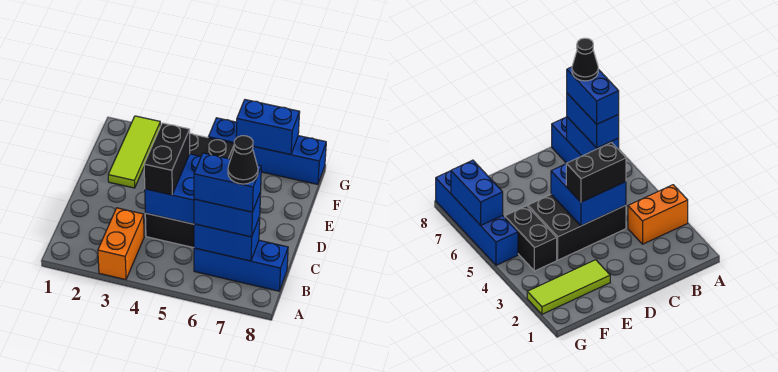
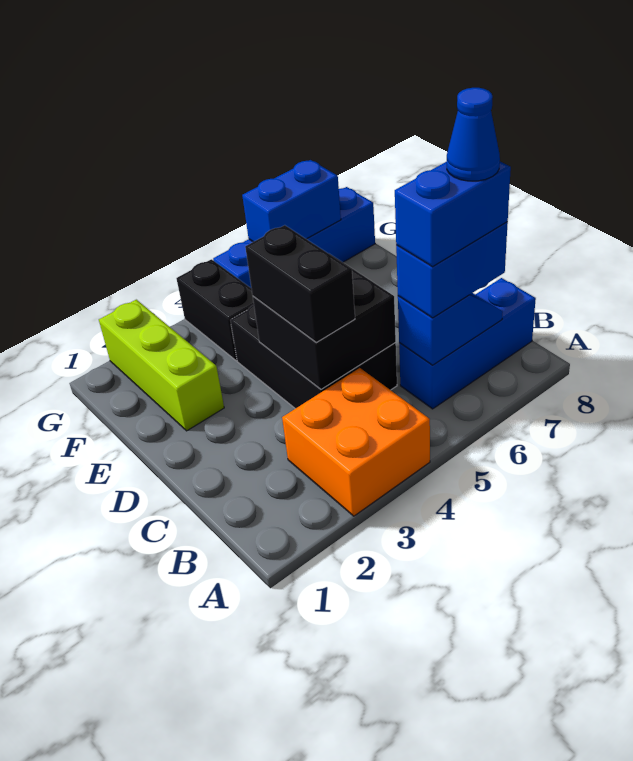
orange brick A3:B3 level 1 -> orange brick A3:B4 level 1
blue brick B6:B7 level 2 -> blue slope B6:B7 level 2 top 6
black cone B7 level 5 -> blue cone B7 level 5
blue brick C4:D5 level 2 -> black brick C4:D5 level 2
lime tile E2:G2 level 1 -> lime brick E2:G2 level 1
black brick F4:F5 level 1 -> black brick F4:G4 level 1

